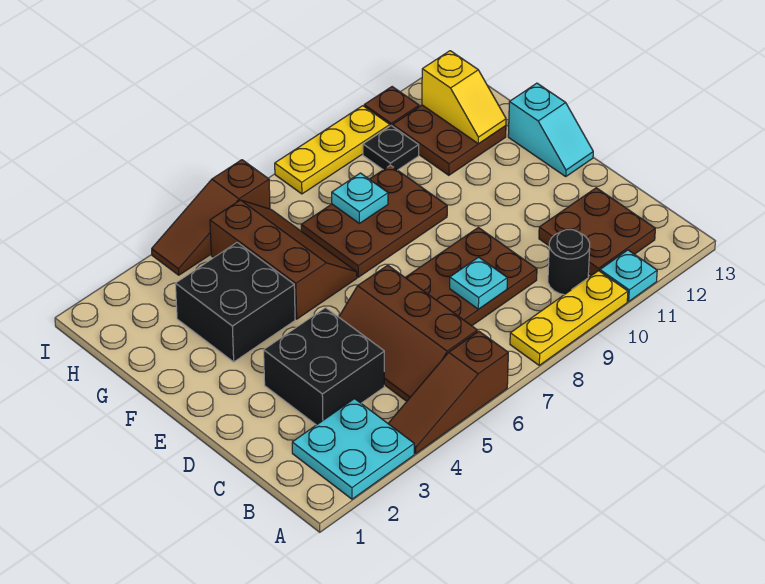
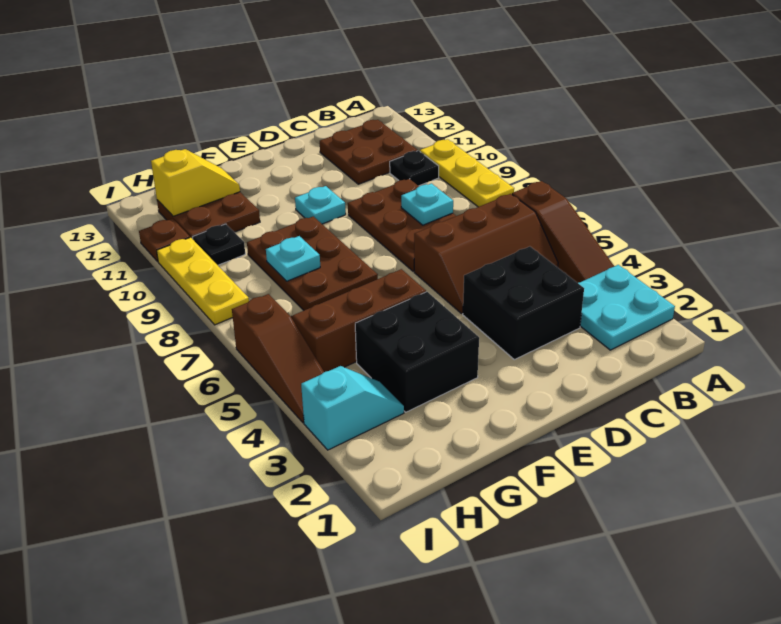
cyan plate A11 level 1 -> cyan plate E10 level 1
black round brick B10 level 1 -> black plate B10 level 1
cyan slope E13:F13 level 1 top F -> cyan slope H3:I3 level 1 top I

